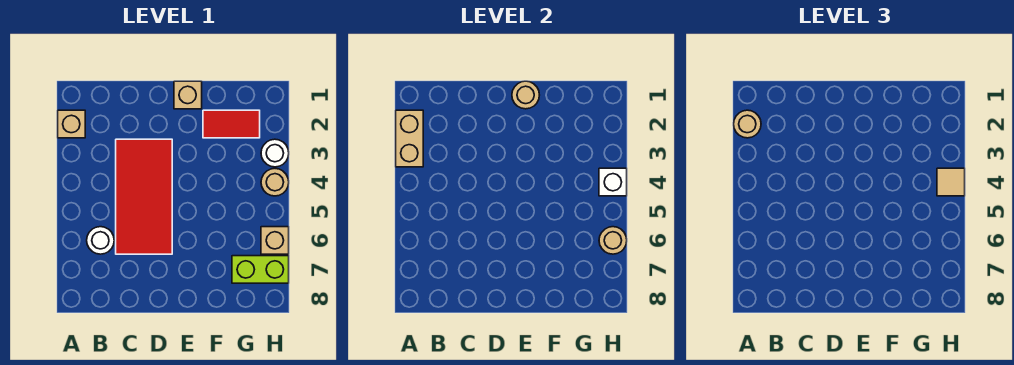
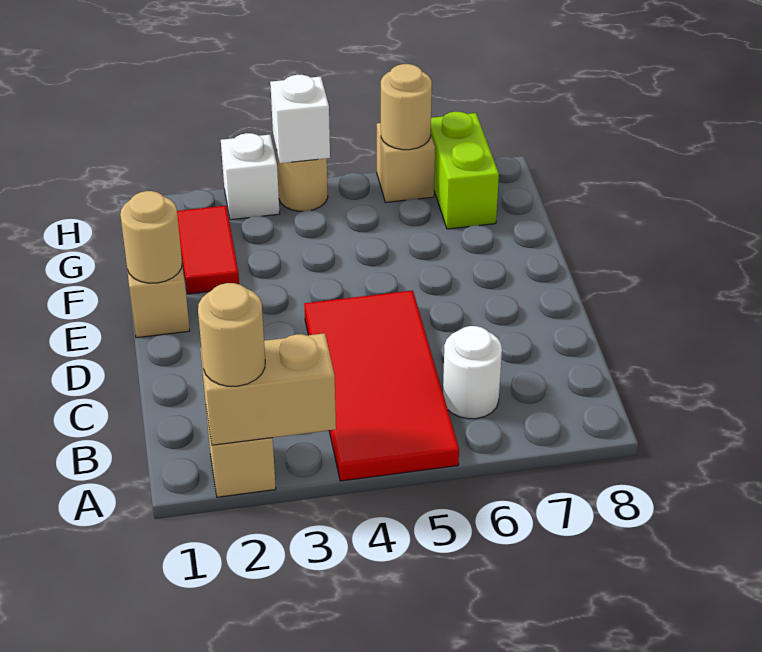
red tile C3:D6 level 1 -> red tile A4:D5 level 1
white round brick H3 level 1 -> white brick H3 level 1
tan tile H4 level 3 -> none

